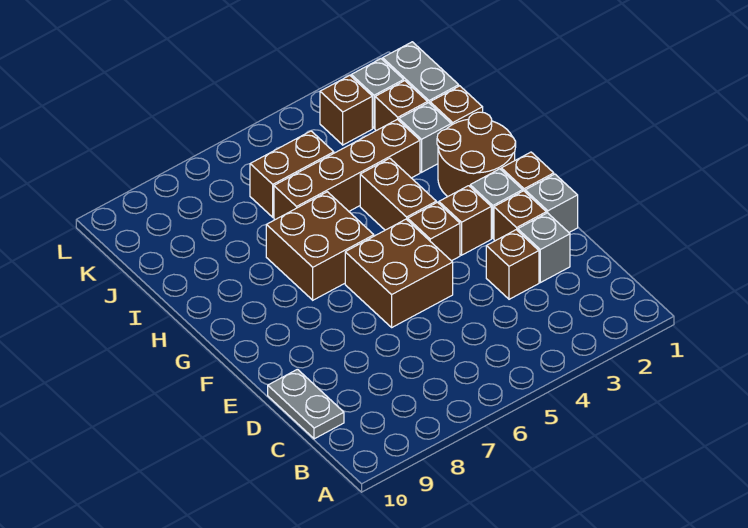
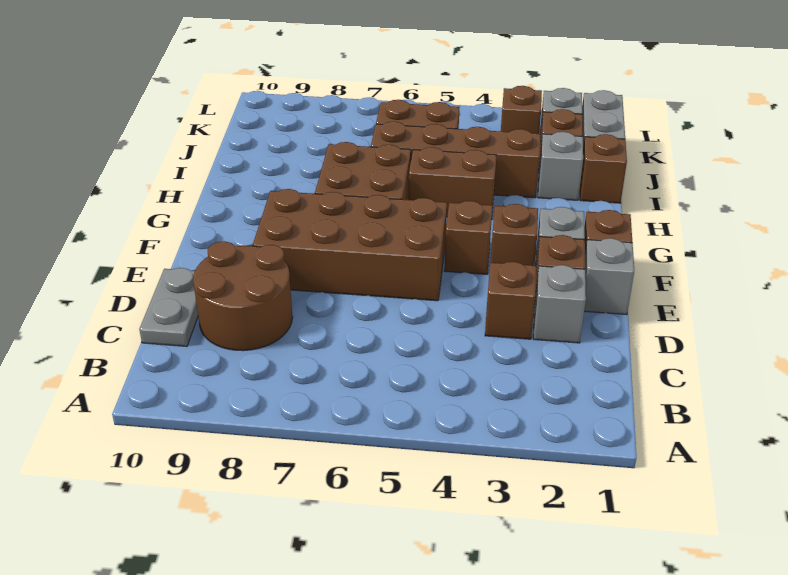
brown brick E5:F6 level 1 -> brown brick E5:F8 level 1
brown round brick G1:H2 level 1 -> brown round brick C8:D9 level 1
brown brick G4:H4 level 1 -> brown brick H4:H5 level 1

